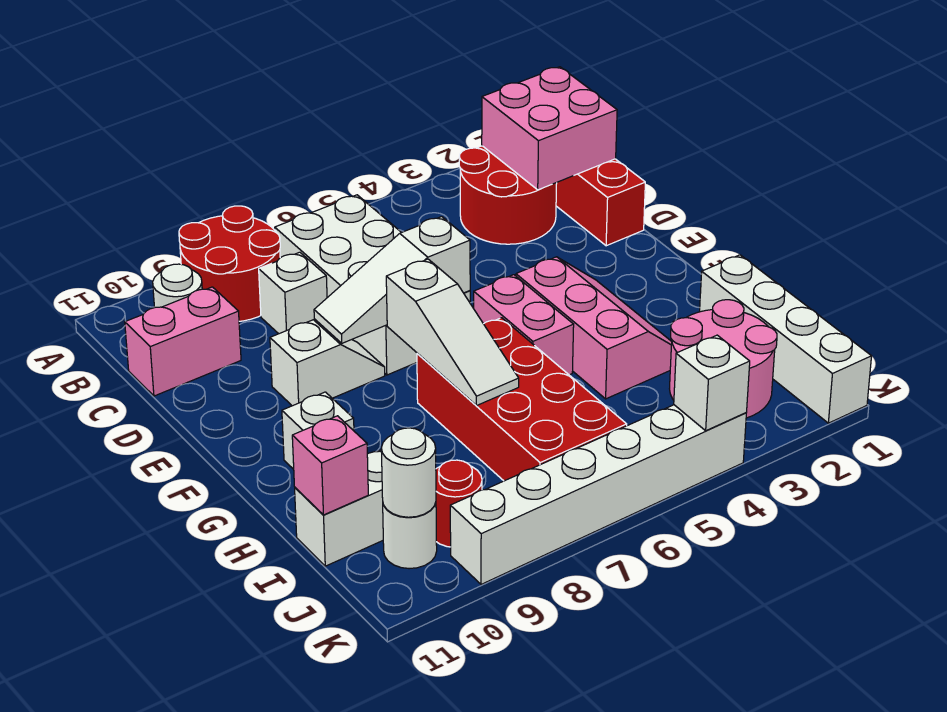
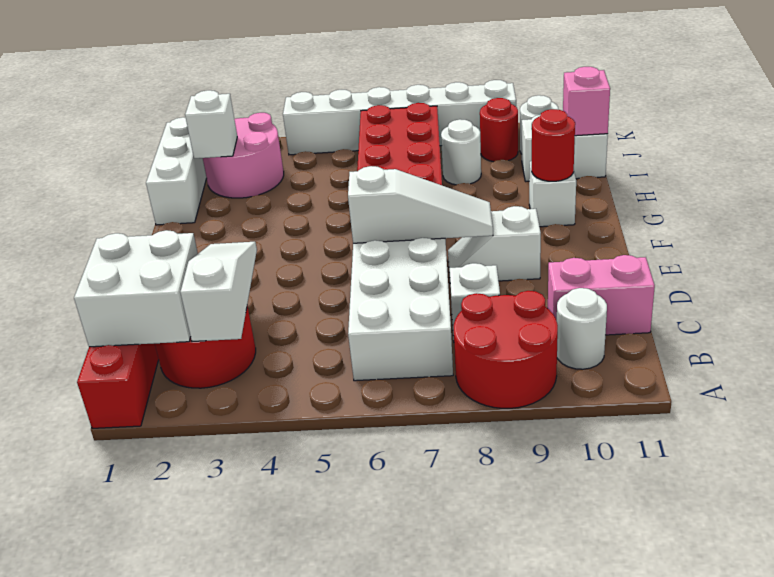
pink brick B1:C2 level 2 -> white brick B1:C2 level 2
pink slope F3:H4 level 1 top 4 -> none
pink brick F5:G5 level 1 -> none
white slope F7:H7 level 2 top F -> white slope B3:D3 level 2 top B
none -> red round brick G10 level 2
white brick H1:K1 level 1 -> white brick H1:J1 level 1
white round brick J10 level 2 -> white round brick I8 level 1
white brick K4 level 2 -> white brick I2 level 2

